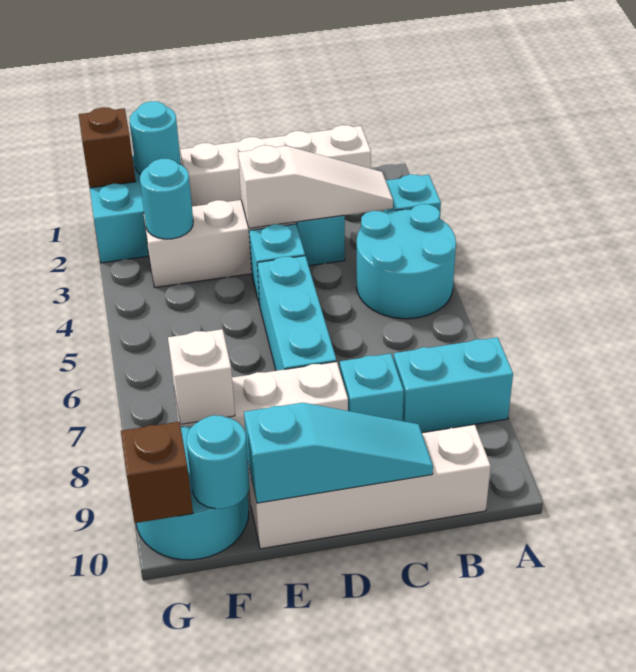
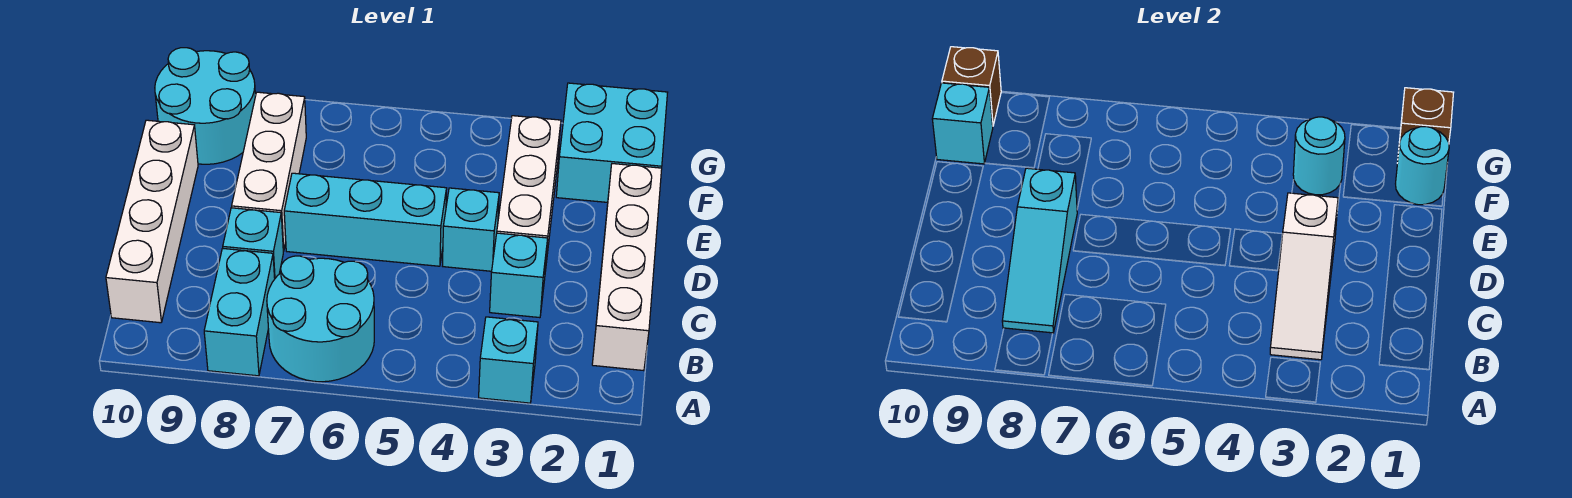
cyan round brick A4:B5 level 1 -> cyan round brick A6:B7 level 1
cyan slope C10:E10 level 2 top E -> cyan slope B8:D8 level 2 top D
white brick F8 level 2 -> none
cyan round brick F10 level 2 -> cyan brick F10 level 2

